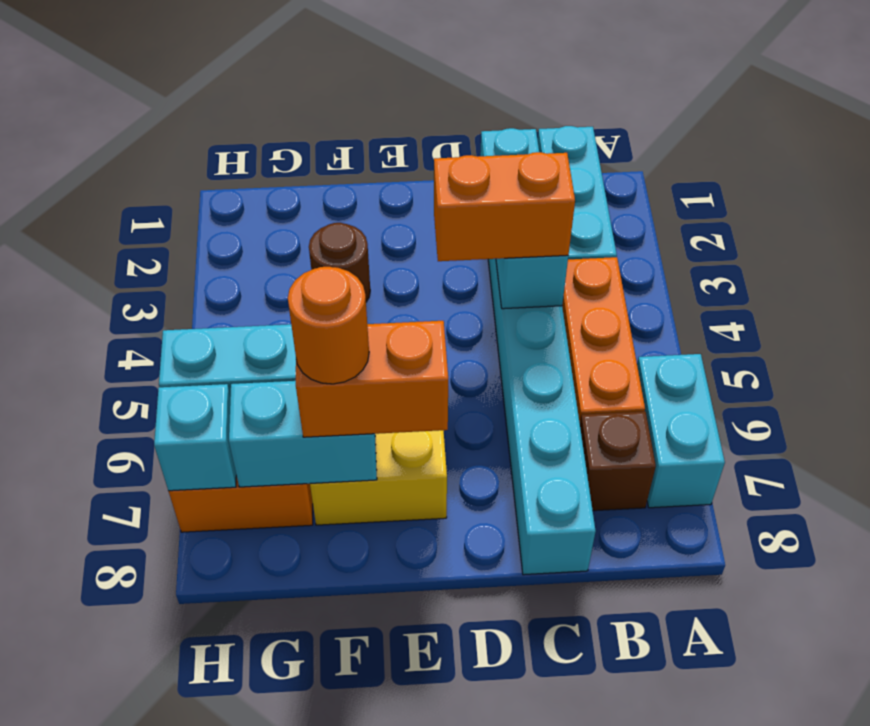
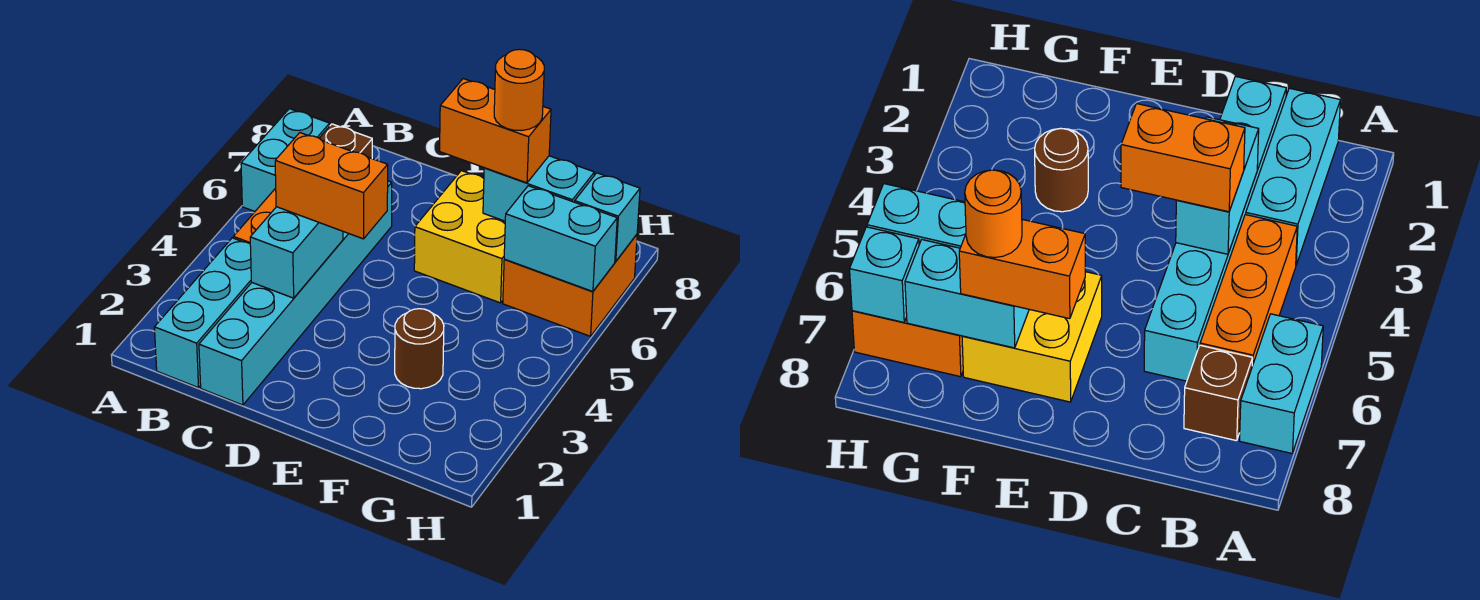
cyan brick C1:C8 level 1 -> cyan brick C1:C6 level 1

